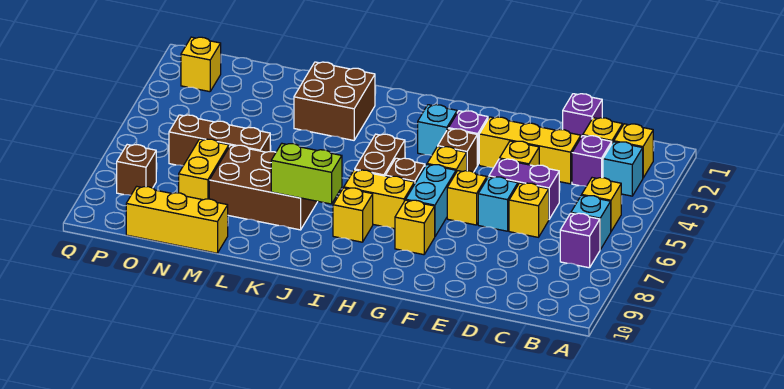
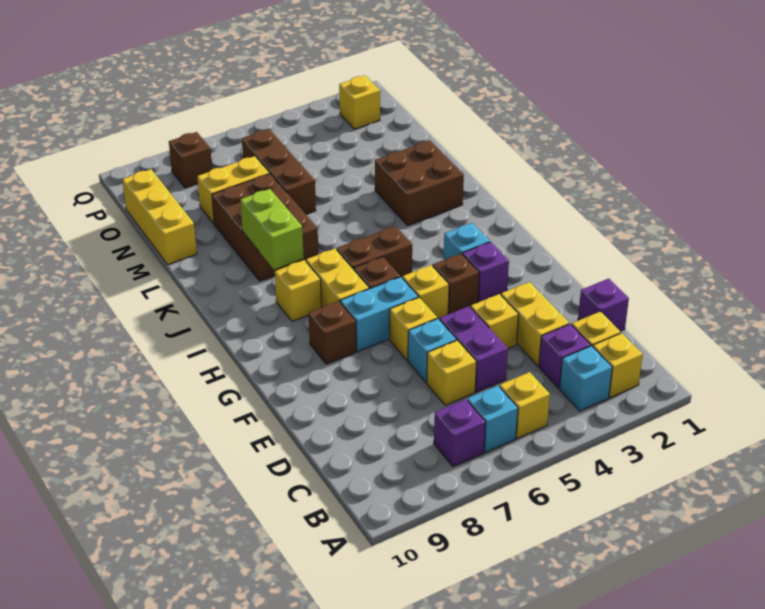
yellow brick D3:F3 level 1 -> yellow brick D3:E3 level 1
yellow brick G8 level 1 -> brown brick G8 level 1

